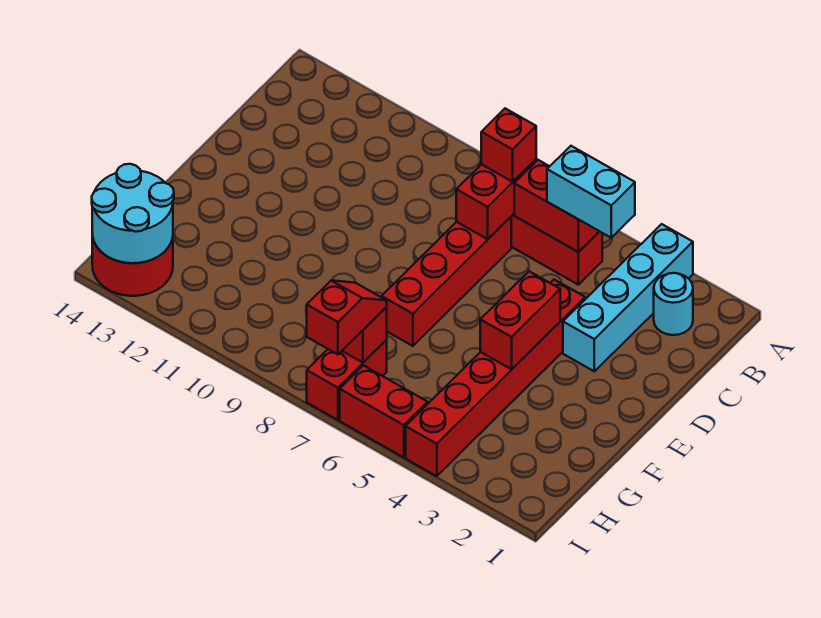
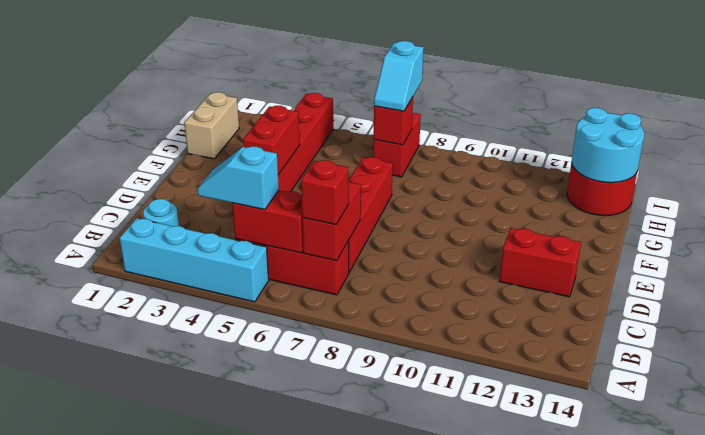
cyan brick A3:D3 level 1 -> cyan brick A2:A5 level 1
cyan brick B4:B5 level 3 -> cyan slope B4:B5 level 3 top 5
none -> tan brick G1:H1 level 1
red slope H7:I7 level 3 top I -> cyan slope H7:I7 level 3 top I
red brick I5:I6 level 1 -> red brick D12:D13 level 1

